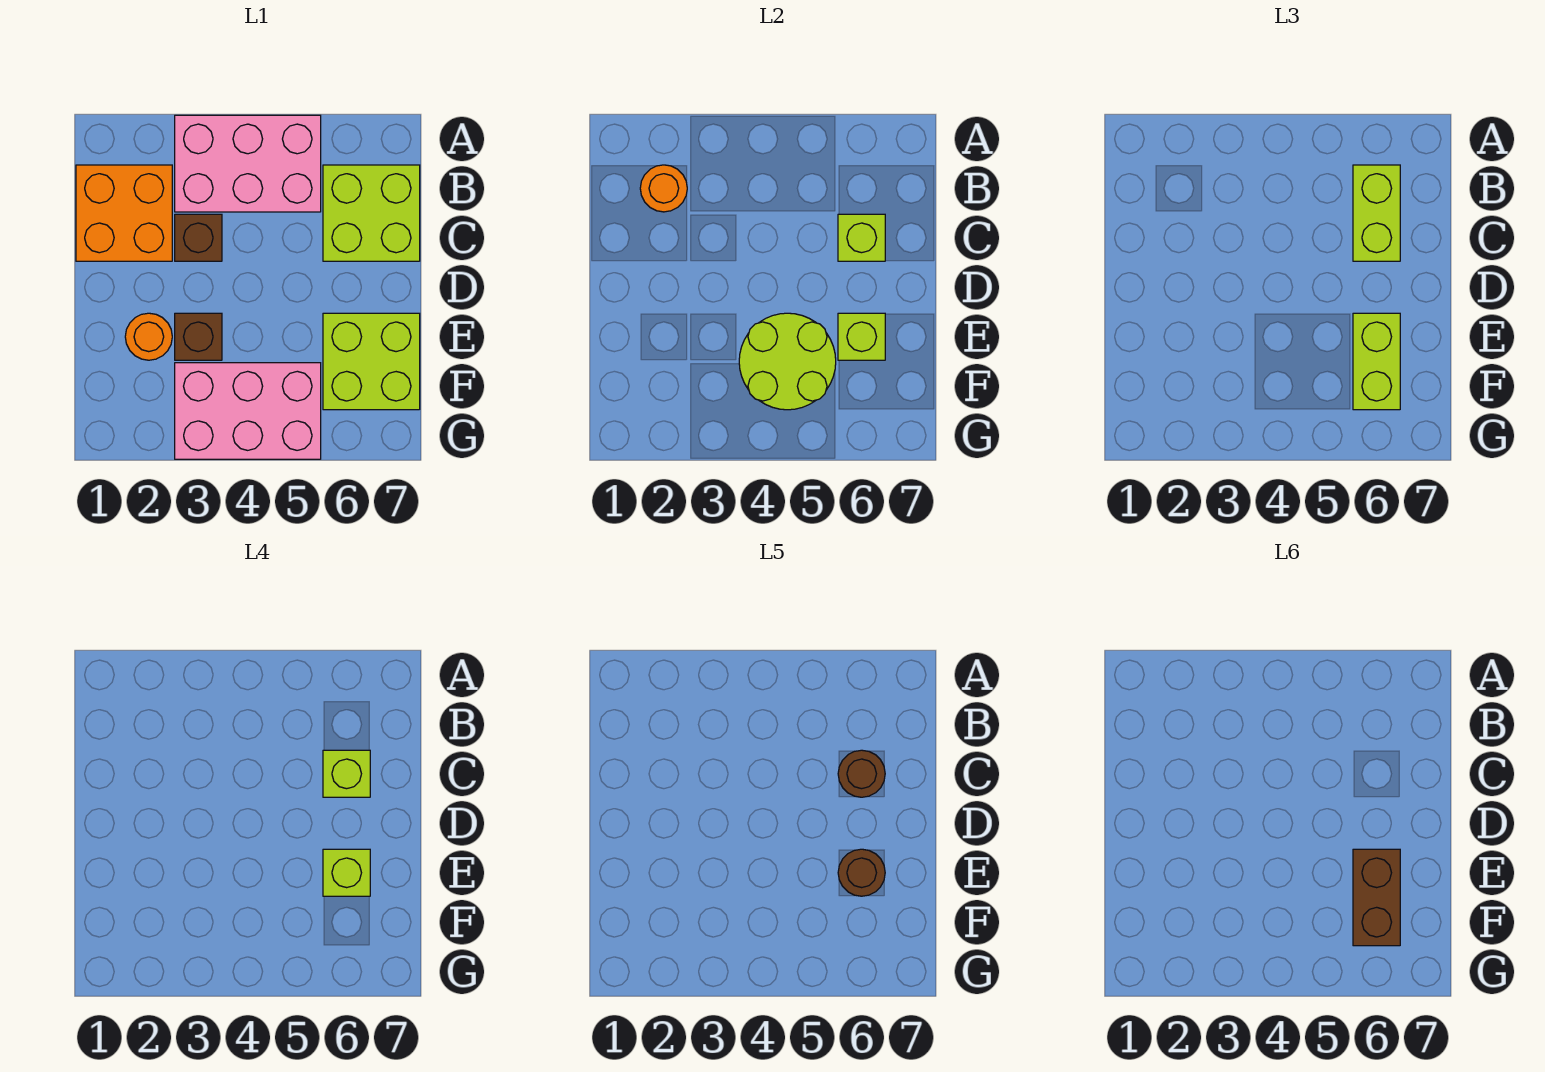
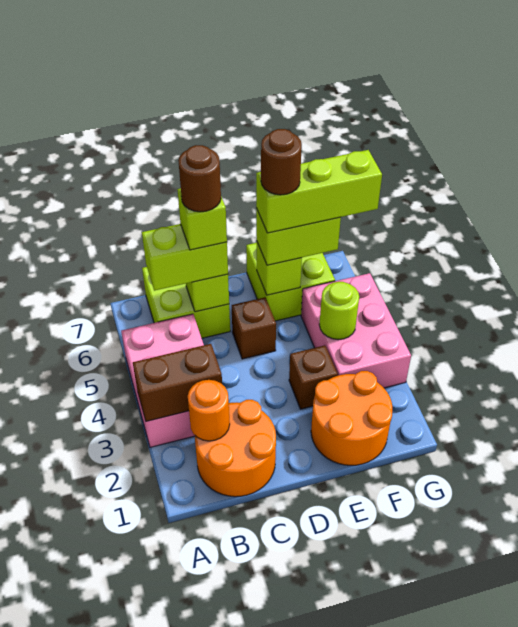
orange brick B1:C2 level 1 -> orange round brick B1:C2 level 1
brown brick C3 level 1 -> brown brick D5 level 1
orange round brick E2 level 1 -> orange round brick E1:F2 level 1
lime round brick E4:F5 level 2 -> lime round brick F4 level 2
lime brick E6 level 4 -> lime brick E6:G6 level 4
brown brick E6:F6 level 6 -> brown brick A3:B3 level 2

